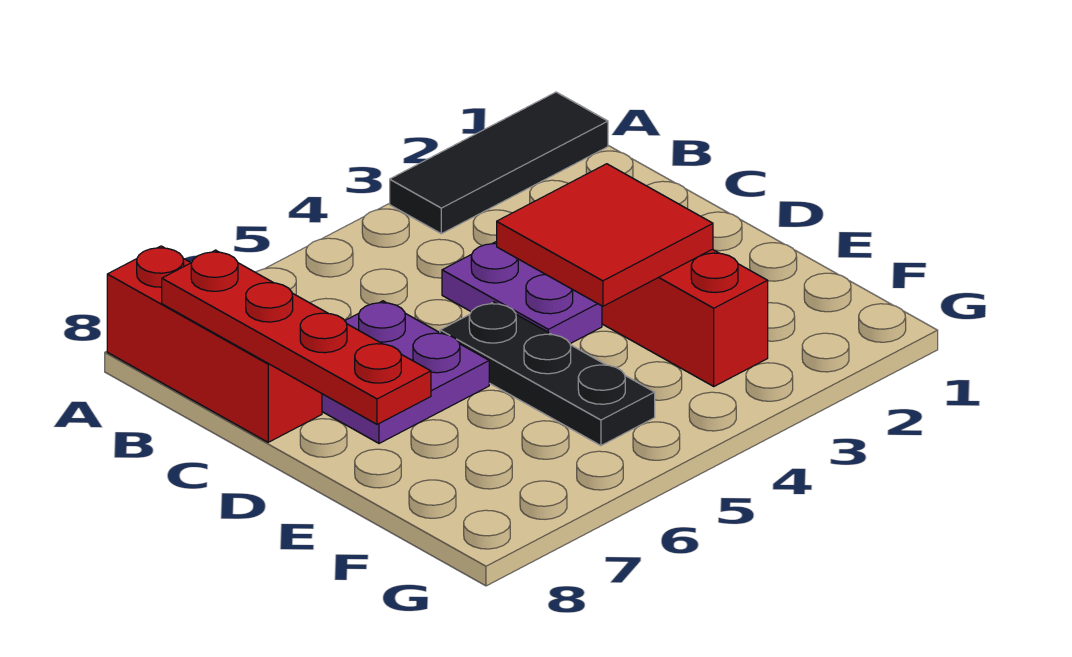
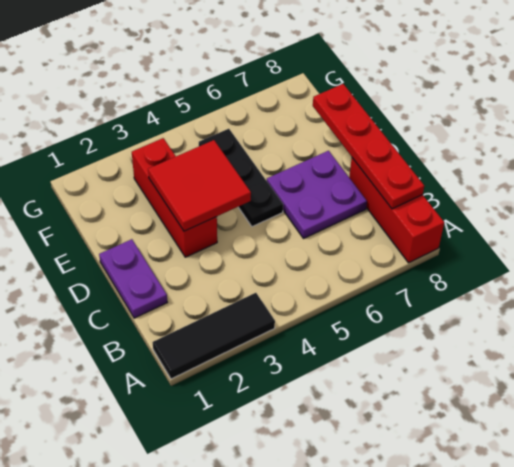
purple plate C4:D4 level 1 -> purple plate C1:D1 level 1

